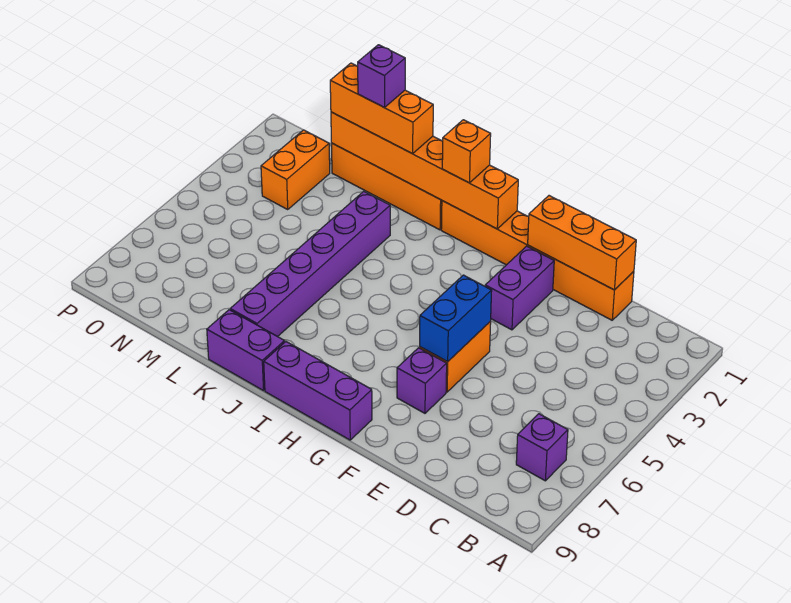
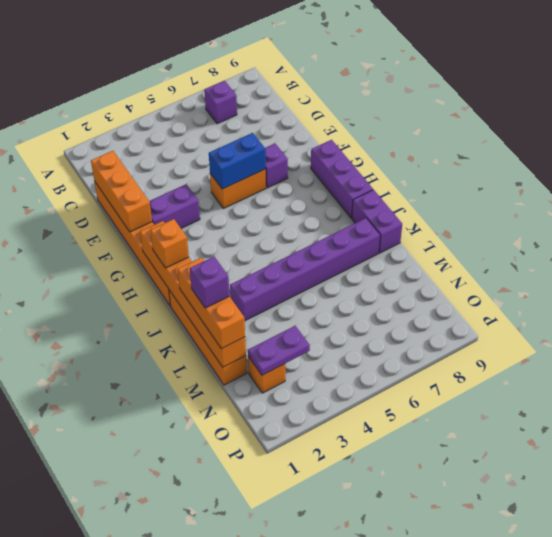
orange brick N2:N3 level 1 -> orange brick N2 level 1
none -> purple plate N2:N3 level 2

